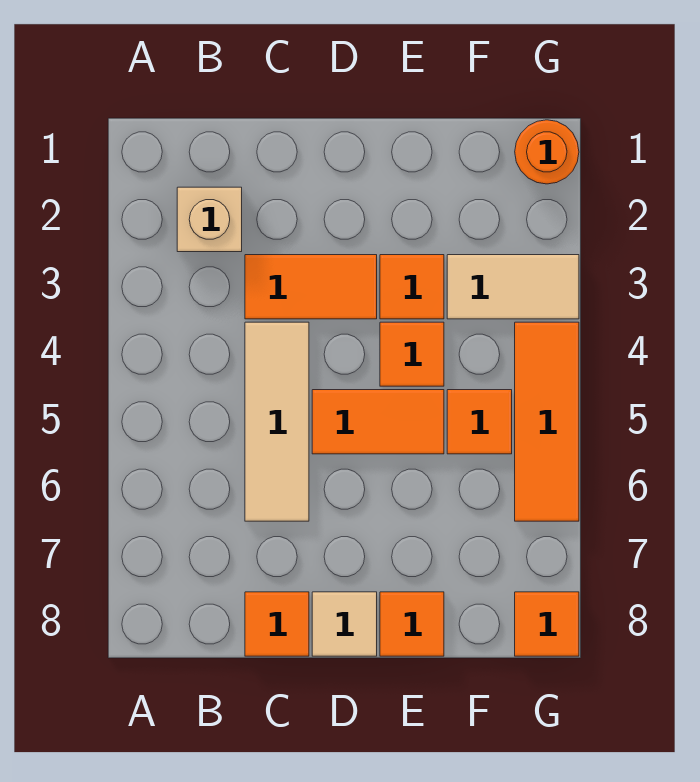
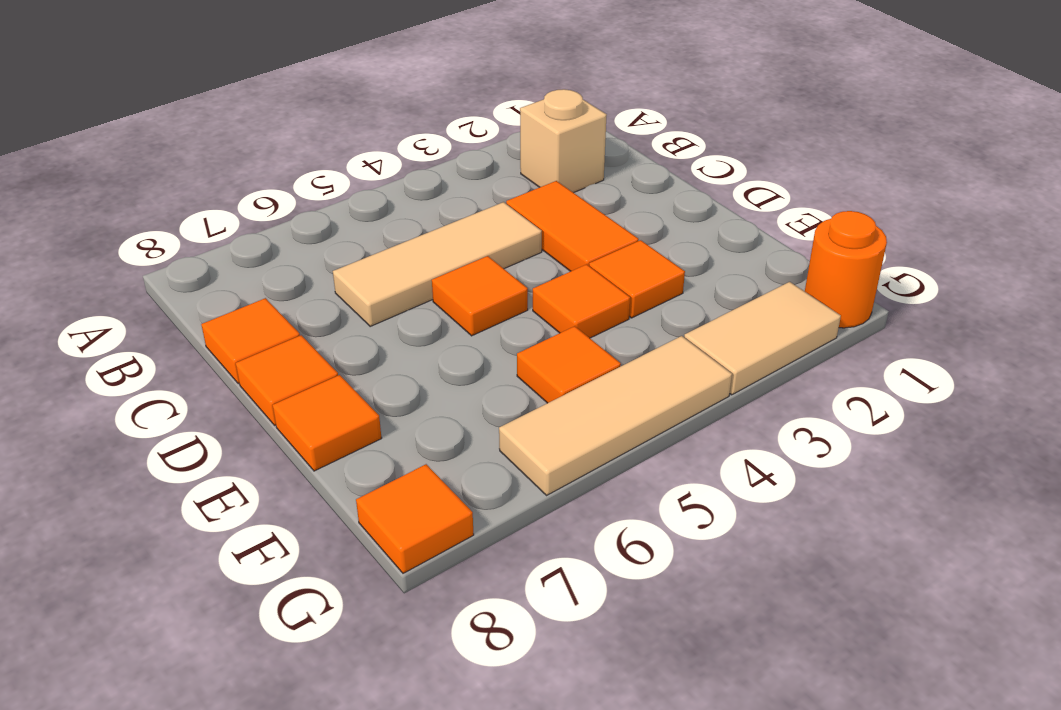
orange tile D5:E5 level 1 -> orange tile D5 level 1
tan tile D8 level 1 -> orange tile D8 level 1
tan tile F3:G3 level 1 -> tan tile G2:G3 level 1
orange tile G4:G6 level 1 -> tan tile G4:G6 level 1

